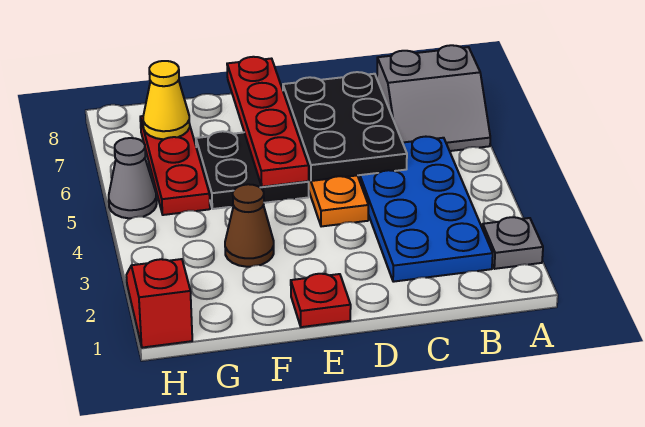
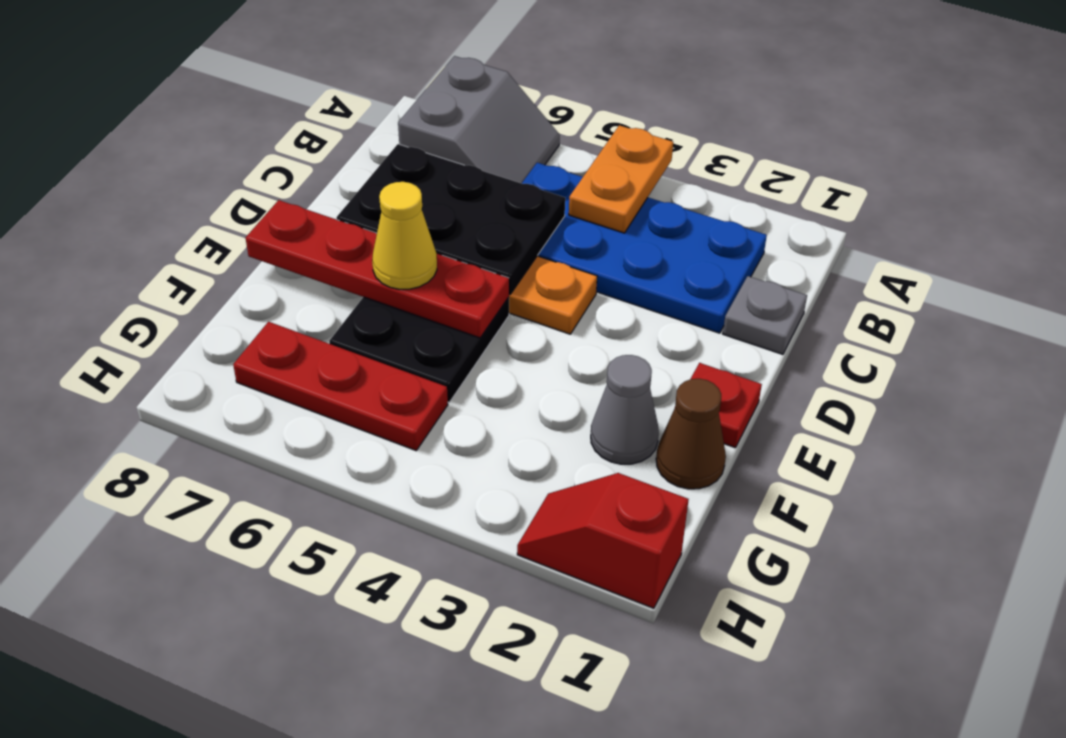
grey plate A2 level 1 -> grey plate C1 level 1
none -> orange plate A4:B4 level 2
brown cone F3 level 1 -> brown cone F1 level 1
yellow cone G7 level 2 -> yellow cone E6 level 3
grey cone H5 level 1 -> grey cone F2 level 1

